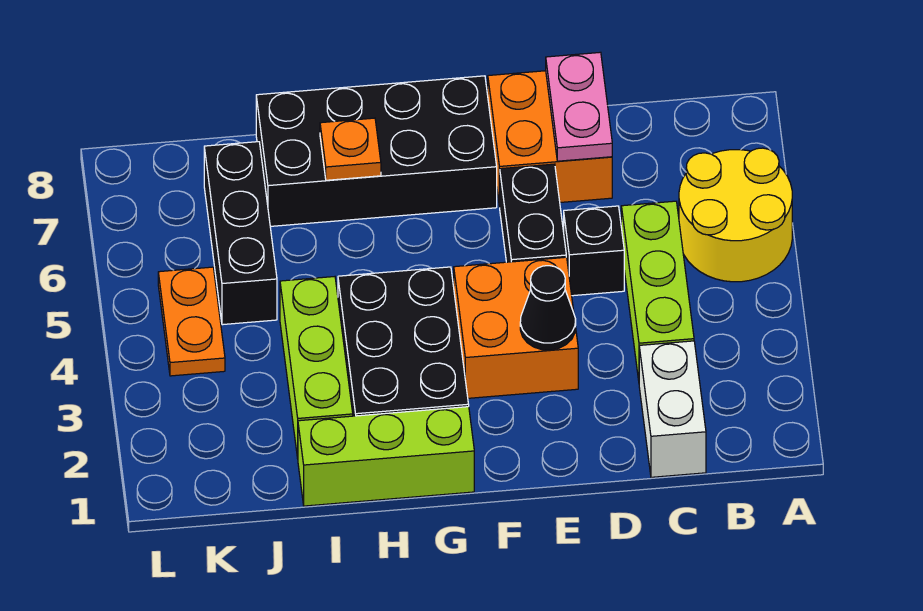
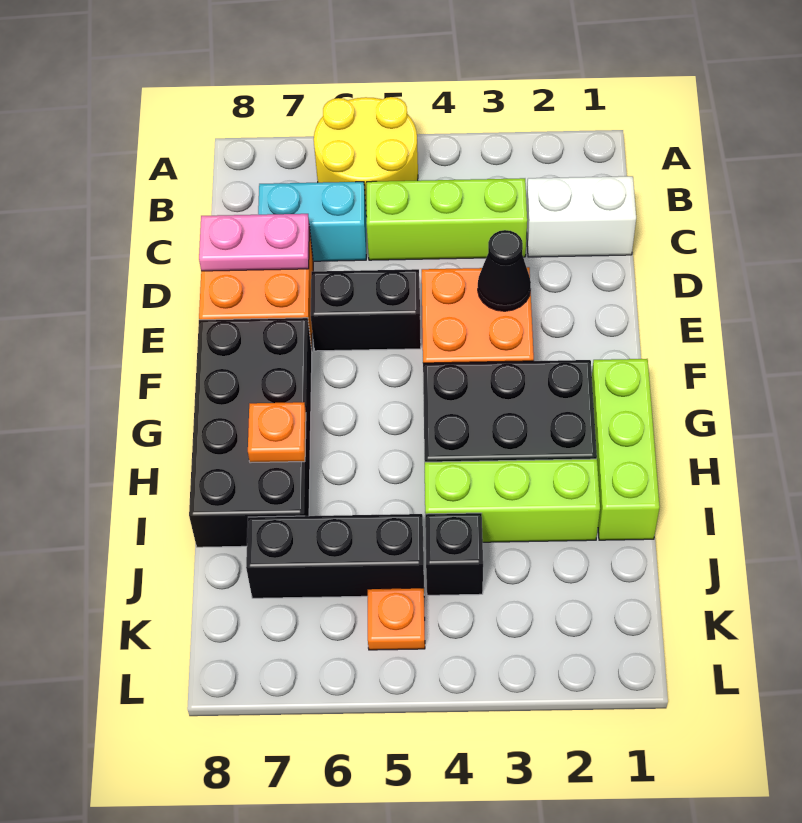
none -> cyan brick C6:C7 level 1
black brick D5 level 1 -> black brick J4 level 1
orange plate K4:K5 level 1 -> orange plate K5 level 1

